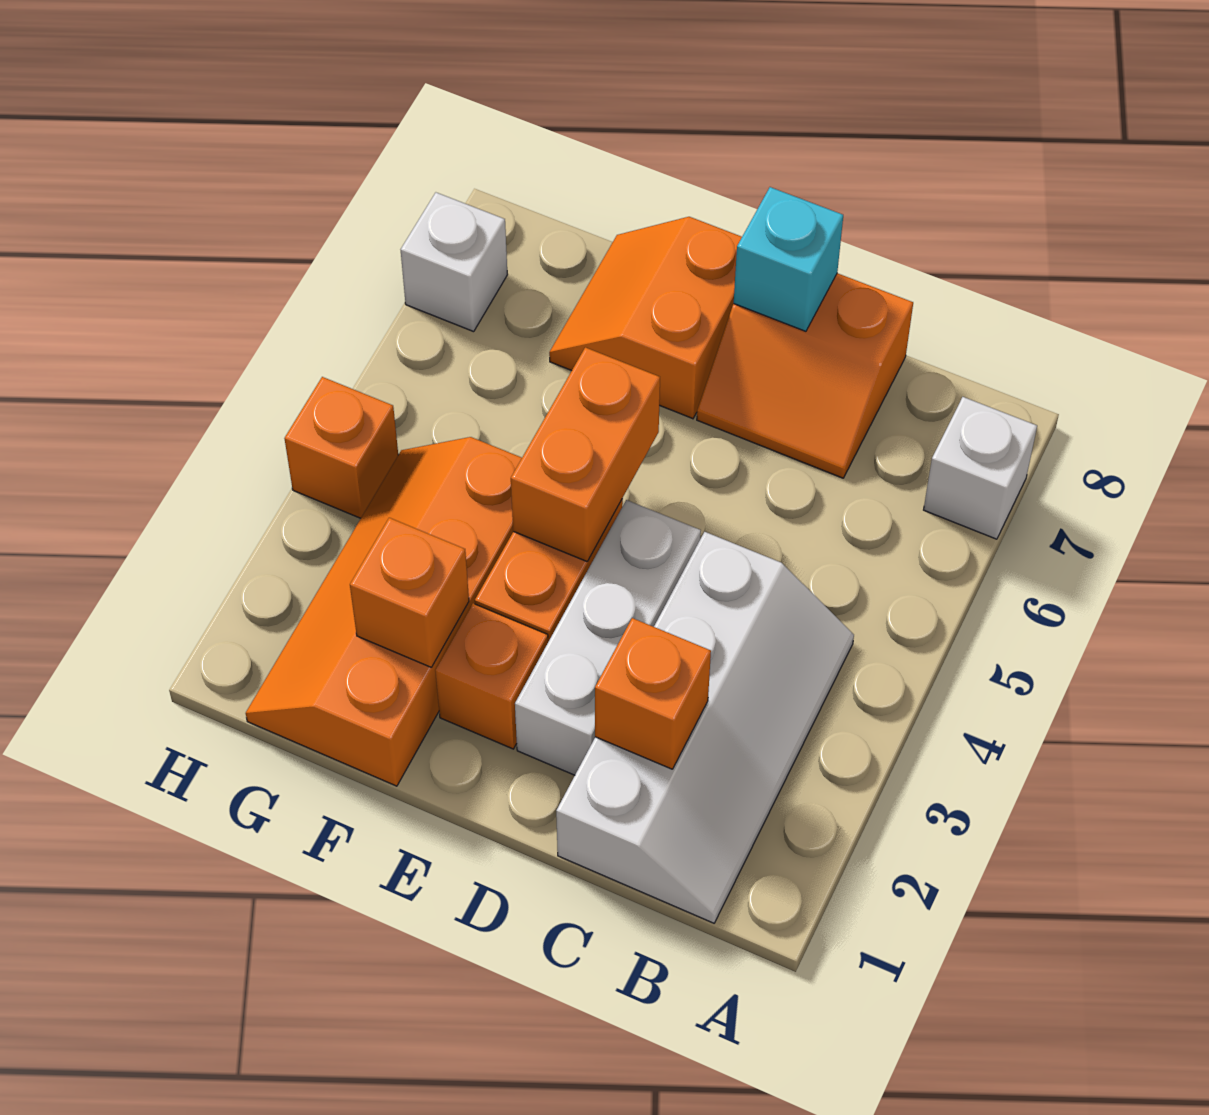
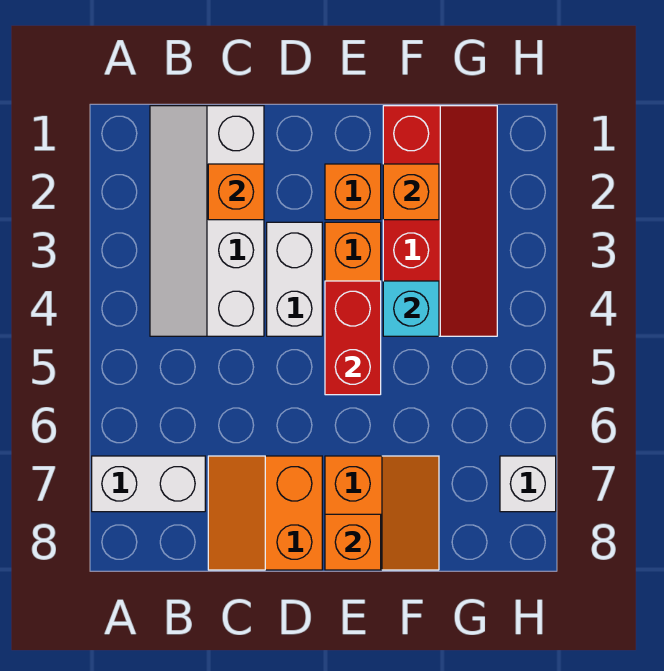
white brick A7 level 1 -> white brick A7:B7 level 1
orange slope C7:D8 level 1 top 8 -> orange slope C7:D8 level 1 top D
white brick D2:D4 level 1 -> white brick D3:D4 level 1
cyan brick D8 level 2 -> cyan brick F4 level 2
orange brick E4:E5 level 2 -> red brick E4:E5 level 2
orange slope F1:G4 level 1 top F -> red slope F1:G4 level 1 top F
orange brick H4 level 1 -> orange brick E8 level 2

